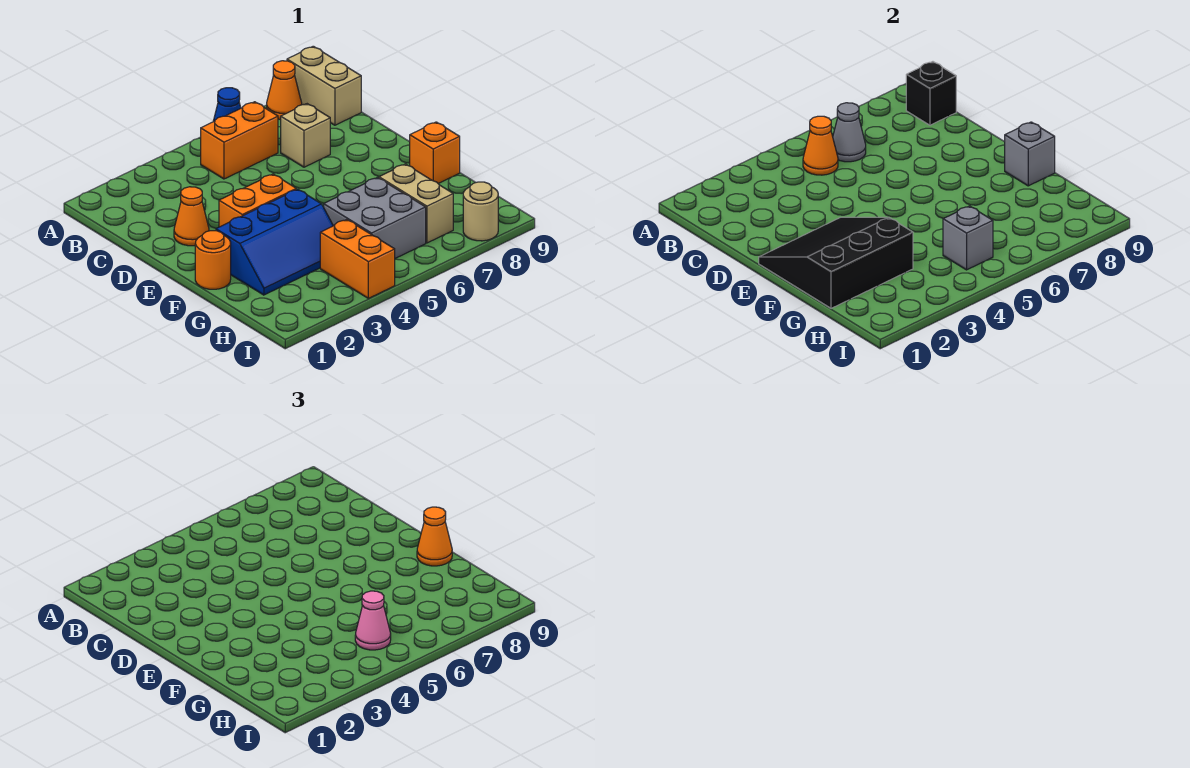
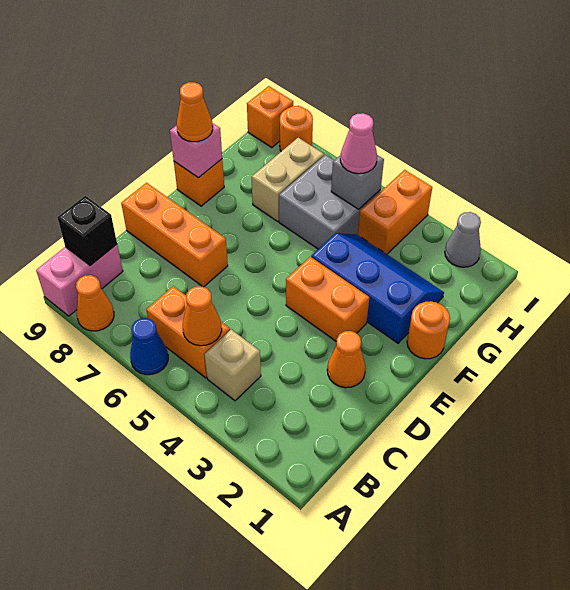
tan brick A9:B9 level 1 -> pink brick A9:B9 level 1
grey cone B6 level 2 -> grey cone I2 level 1
tan brick C7 level 1 -> tan brick B4 level 1
none -> orange brick D7:D9 level 1
black slope E1:G3 level 2 top G -> none
grey brick F9 level 2 -> pink brick F9 level 2
tan round brick I8 level 1 -> orange round brick I8 level 1
none -> orange brick I9 level 1

